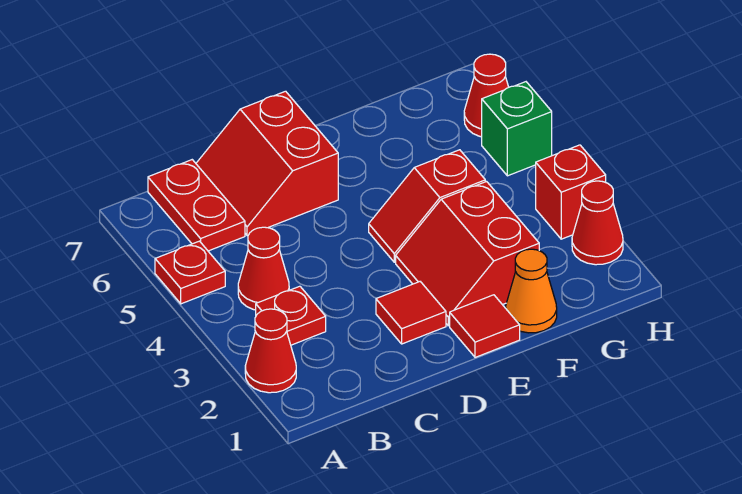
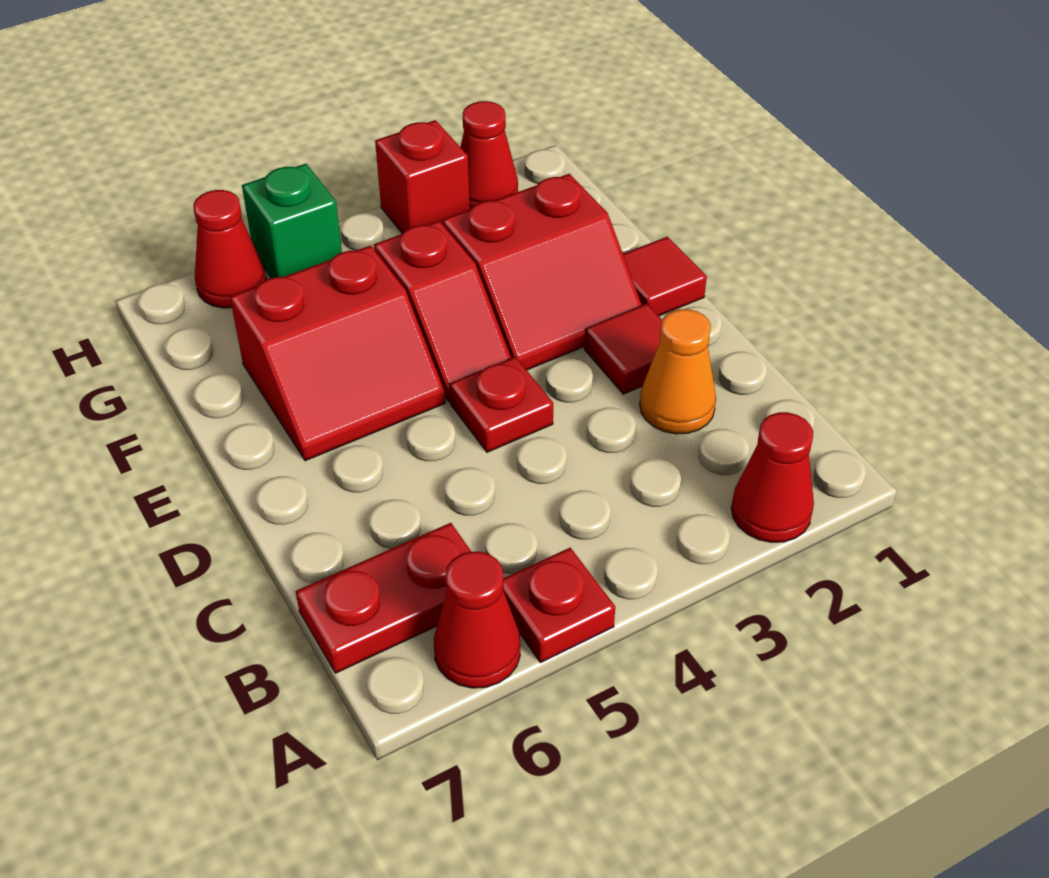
red plate B3 level 1 -> red plate D4 level 1
red cone B4 level 1 -> red cone A6 level 1
red slope C6:D7 level 1 top D -> red slope E5:F6 level 1 top F
orange cone F1 level 1 -> orange cone C2 level 1

